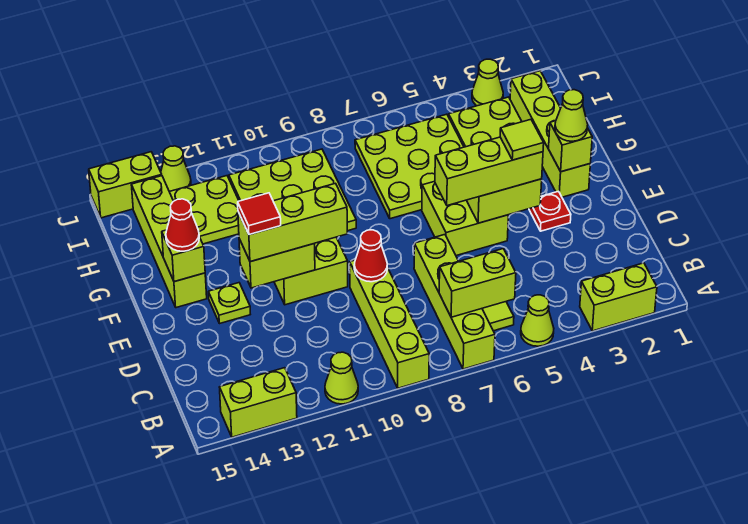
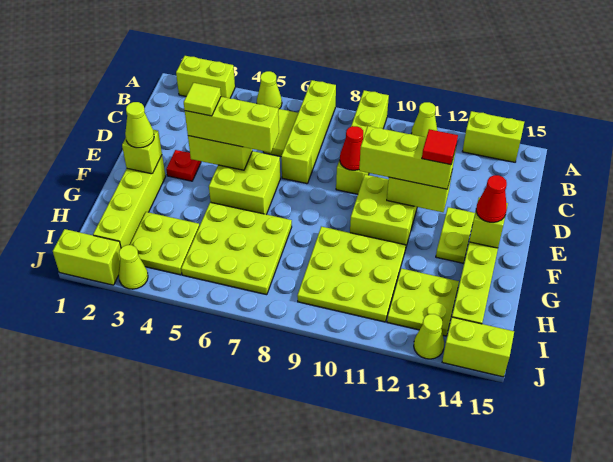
lime brick B6:B7 level 2 -> lime brick J1:J2 level 1
lime plate E13 level 1 -> lime plate E13:F13 level 1

